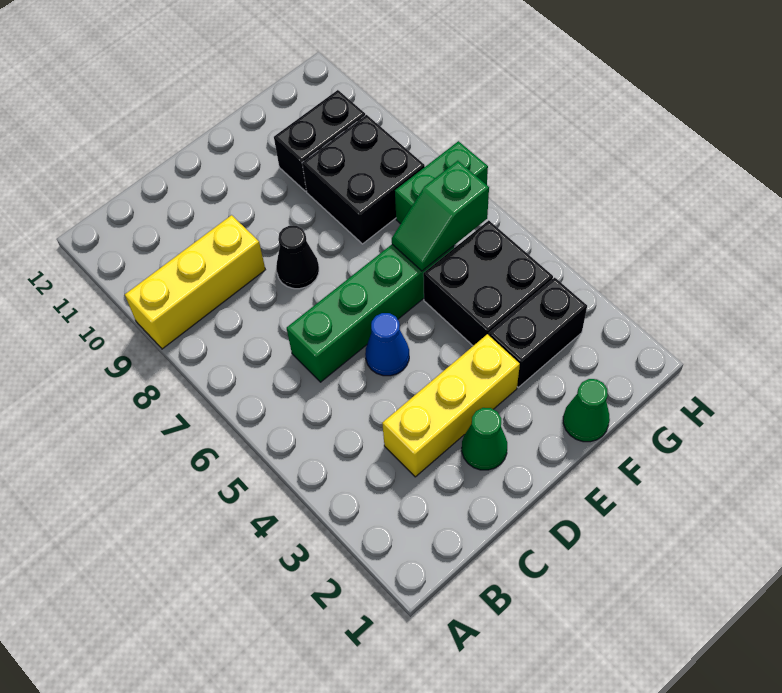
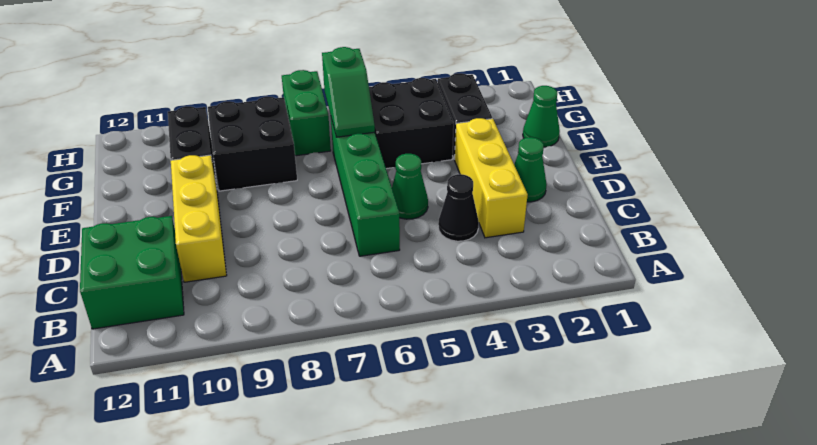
yellow brick A9:C9 level 1 -> yellow brick C10:E10 level 1
none -> green brick B11:C12 level 1
blue cone D5 level 1 -> green cone D5 level 1
black cone D8 level 1 -> black cone C4 level 1

